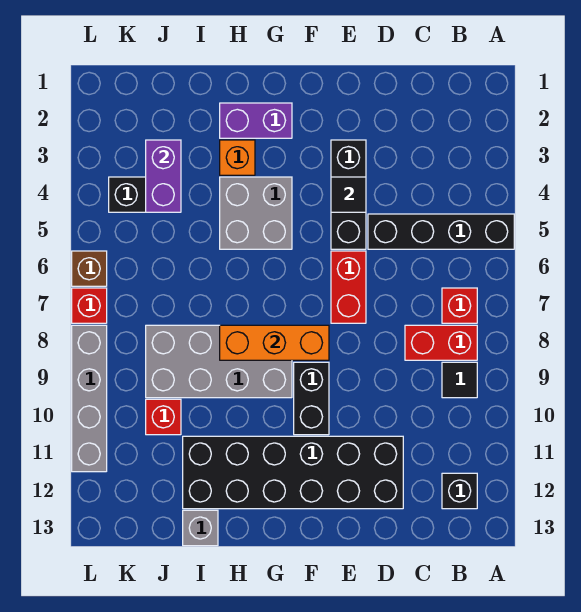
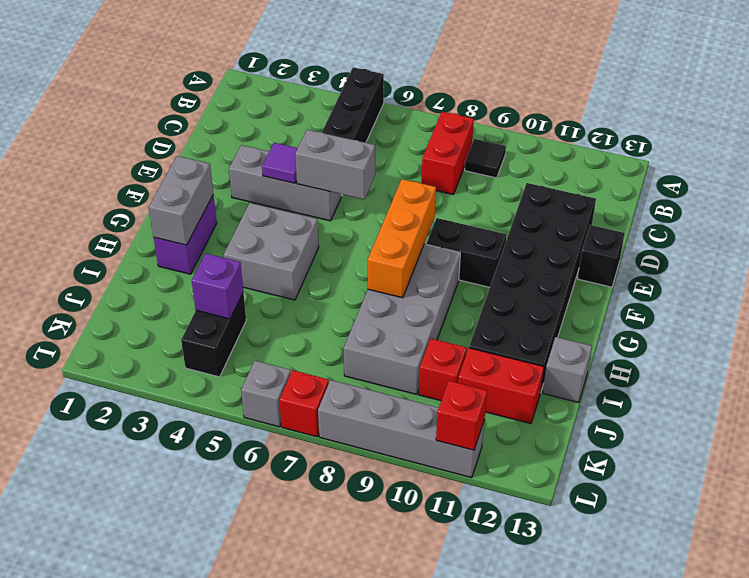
red brick B7 level 1 -> red brick L11 level 2
black brick B12 level 1 -> black brick E13 level 1
black brick E3:E5 level 1 -> grey brick E3:E5 level 1
black tile E4 level 2 -> purple tile E4 level 2
none -> grey brick E5:E6 level 2
red brick E6:E7 level 1 -> red brick J11:J12 level 1
none -> grey brick G2:H2 level 2
orange brick H3 level 1 -> none
purple brick J3:J4 level 2 -> purple brick J4 level 2
brown brick L6 level 1 -> grey brick L6 level 1

